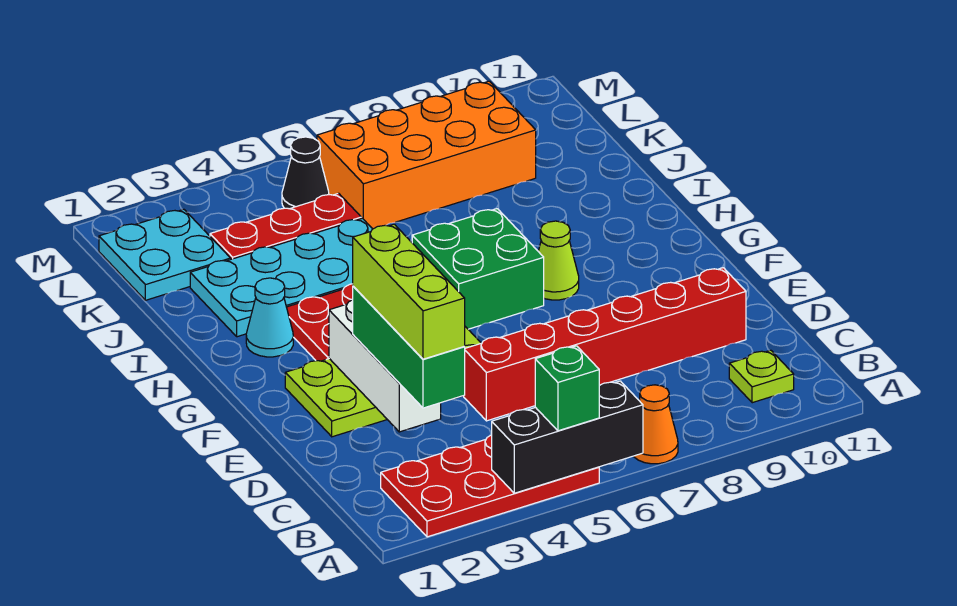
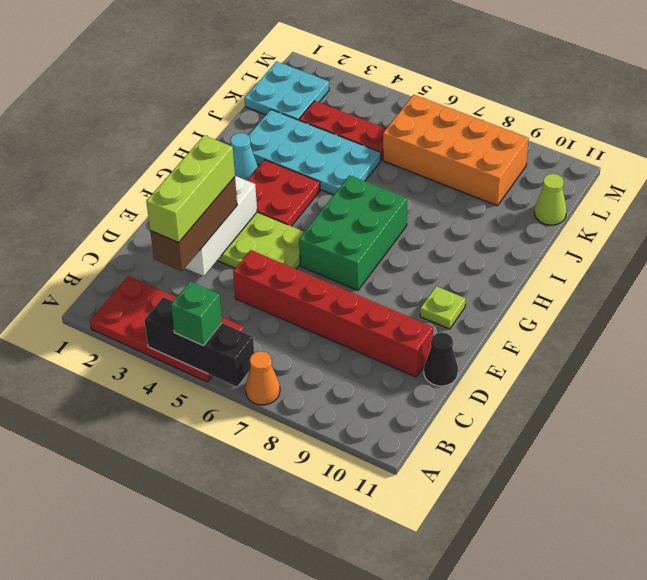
lime plate B10 level 1 -> lime plate F10 level 1
green brick C3:E3 level 3 -> brown brick C3:E3 level 3
green brick G6:H7 level 1 -> green brick F6:H7 level 1
lime cone G8 level 1 -> lime cone K11 level 1
black cone L5 level 1 -> black cone D11 level 1

